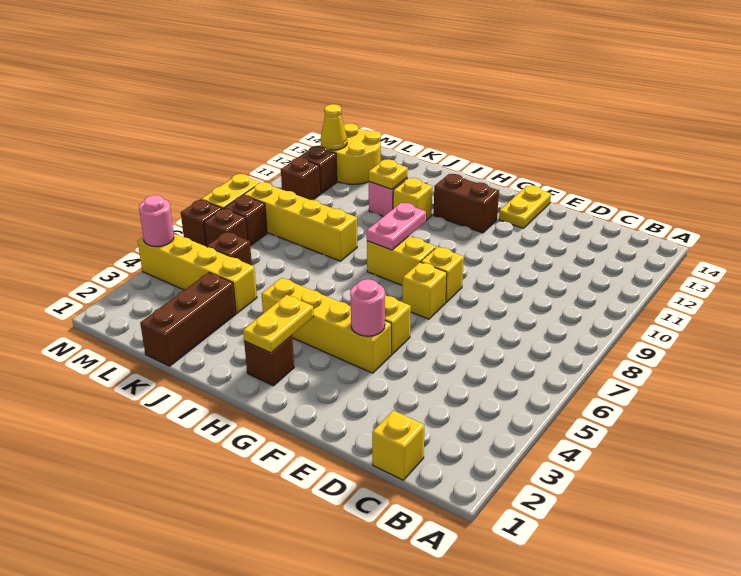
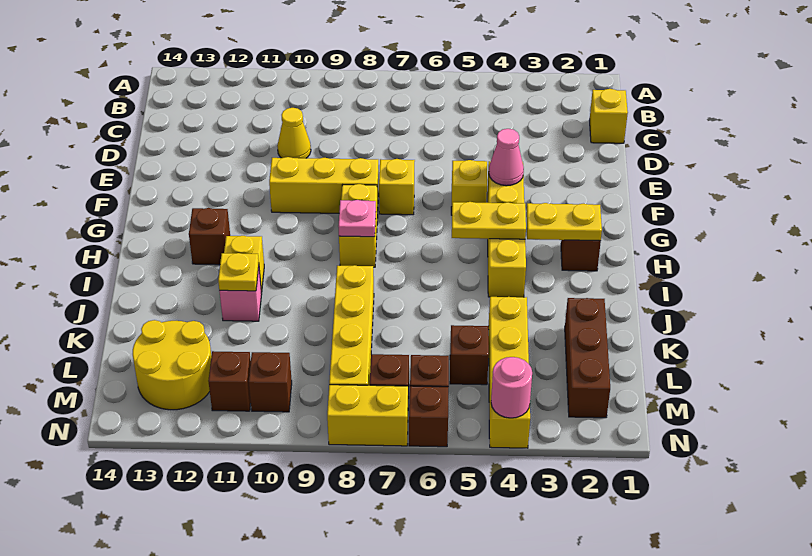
pink round brick F4 level 2 -> pink cone F4 level 2
yellow brick F8 level 1 -> yellow brick F8:F10 level 1
yellow plate F13:F14 level 1 -> yellow plate H4:H5 level 2
brown brick G12:H12 level 1 -> brown brick H12 level 1
pink plate H8:H9 level 2 -> pink plate H8 level 2
brown brick K1:K3 level 1 -> brown brick K2:M2 level 1
yellow cone M12 level 2 -> yellow cone D10 level 1

